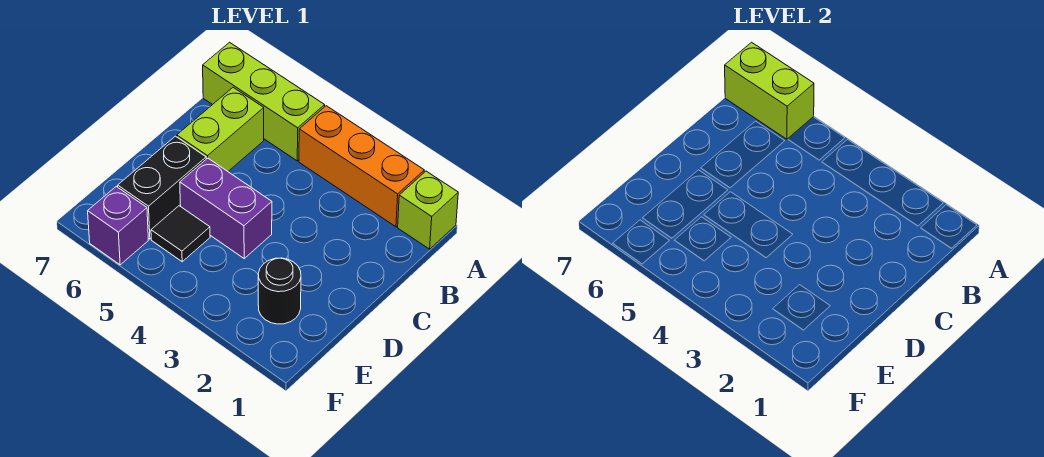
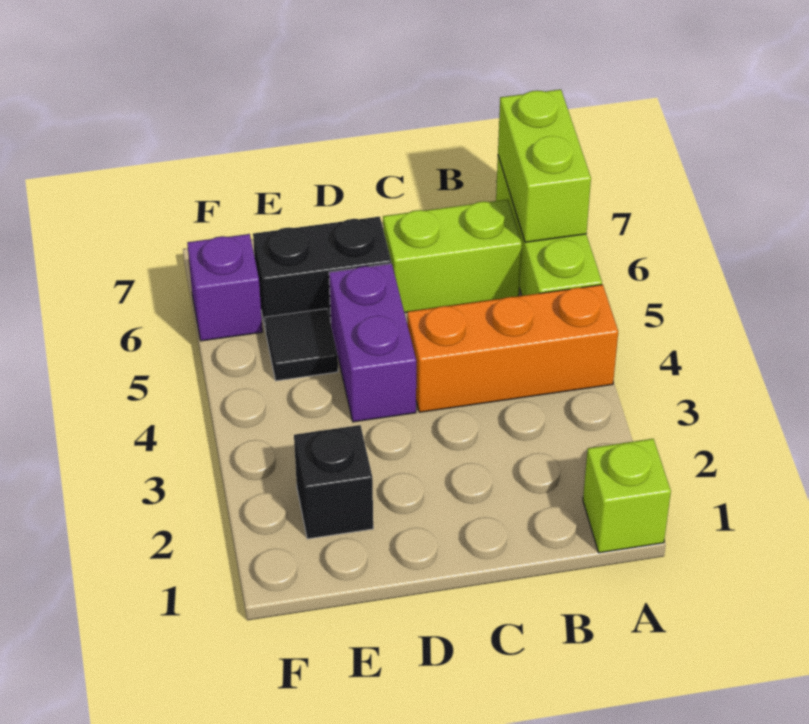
orange brick A2:A4 level 1 -> orange brick A4:C4 level 1
black round brick E2 level 1 -> black brick E2 level 1

